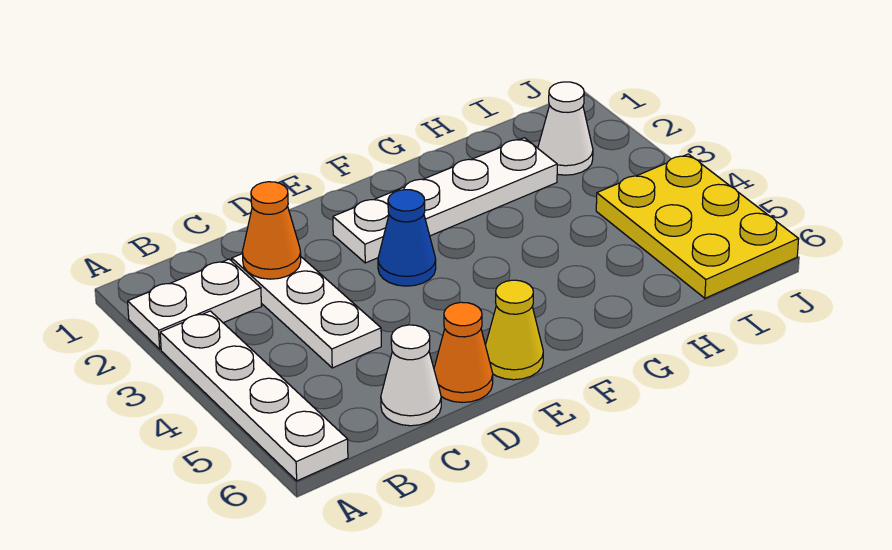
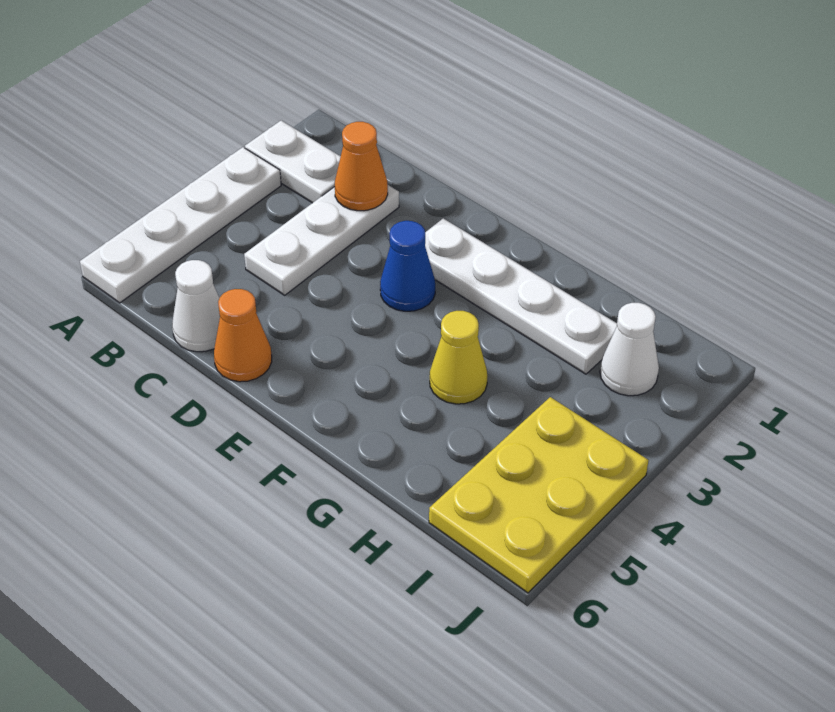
yellow cone E6 level 1 -> yellow cone G4 level 1

